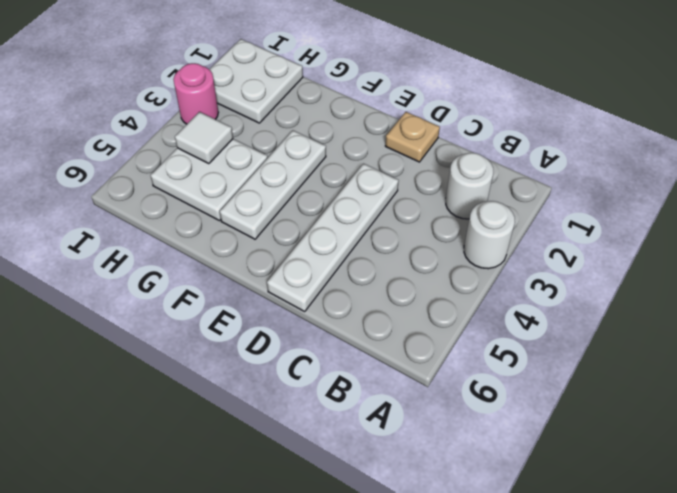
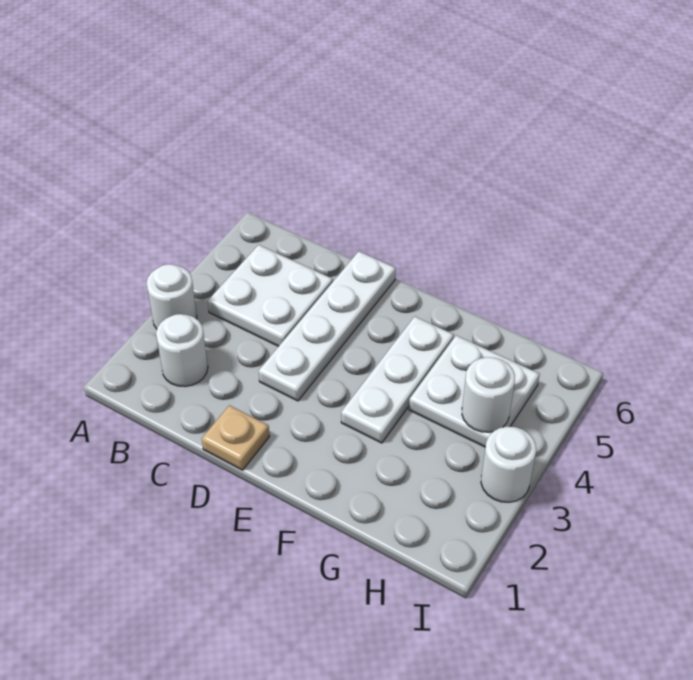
white plate H1:I2 level 1 -> white plate B4:C5 level 1
white tile H4 level 2 -> white round brick H4 level 2
pink round brick I3 level 1 -> white round brick I3 level 1

